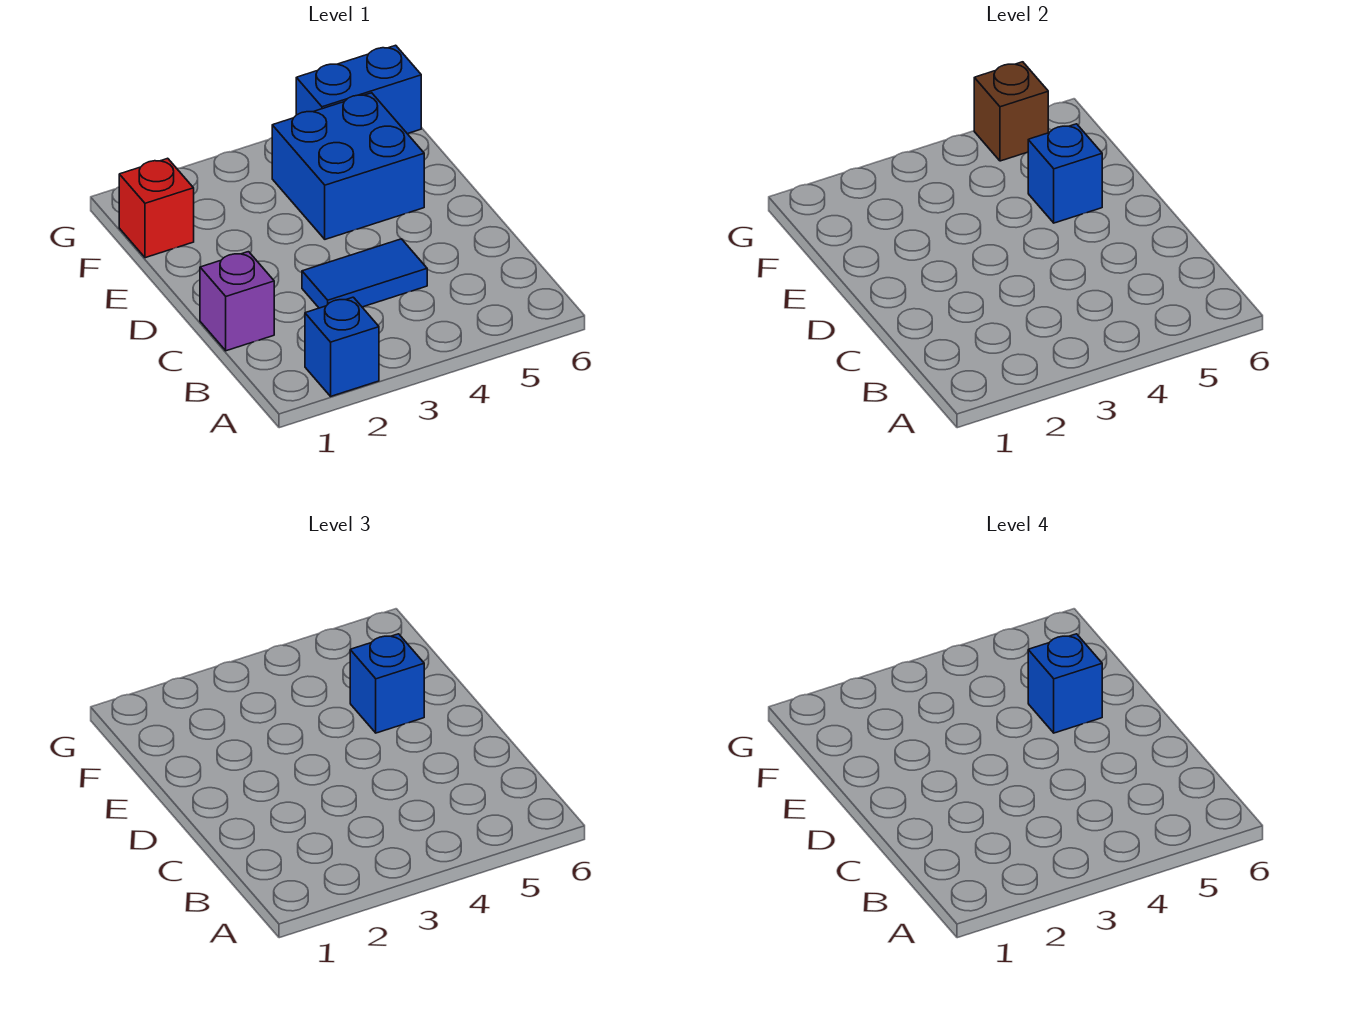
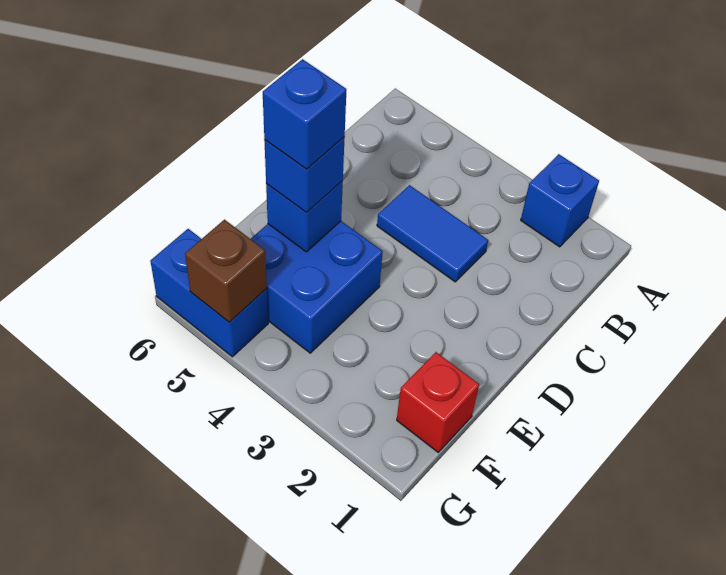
purple brick C1 level 1 -> none

